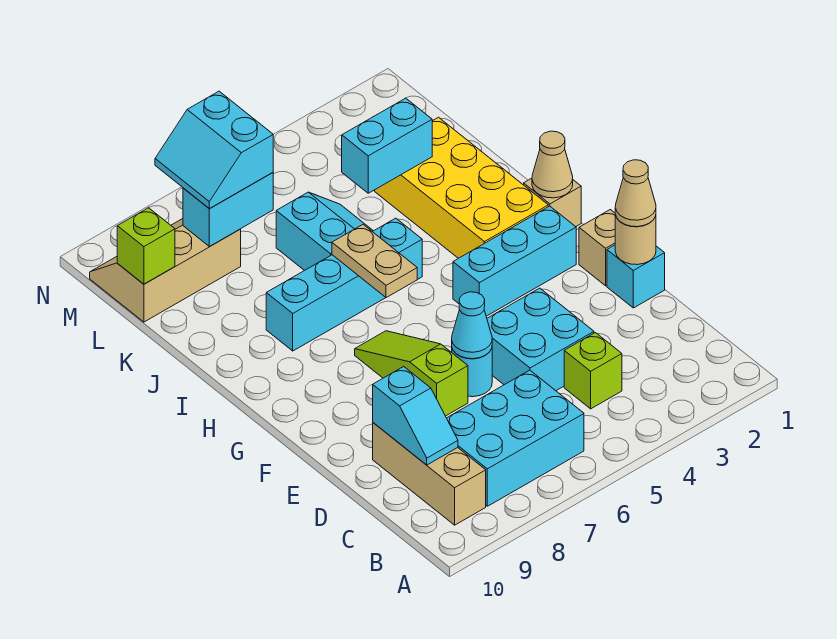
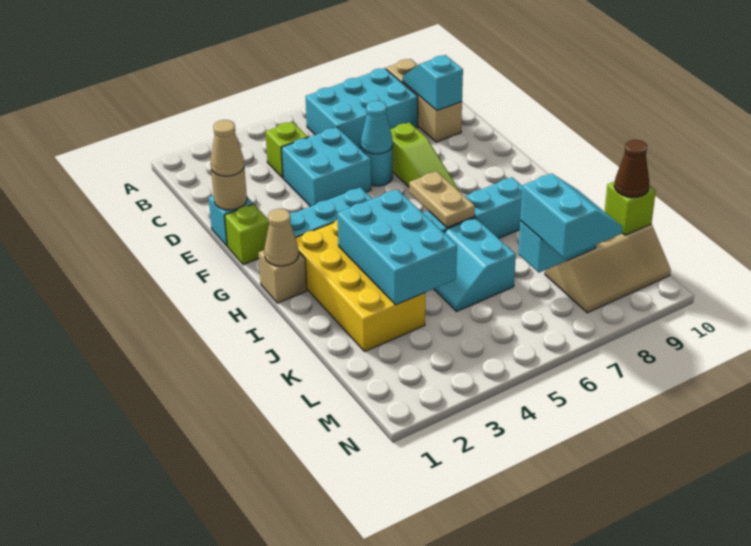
tan brick F1 level 1 -> lime brick F1 level 1
cyan brick K3:K4 level 2 -> cyan brick I3:K4 level 2
none -> brown cone L10 level 3

